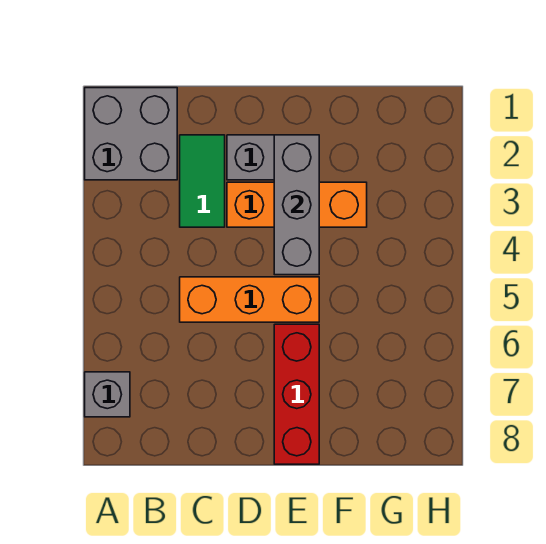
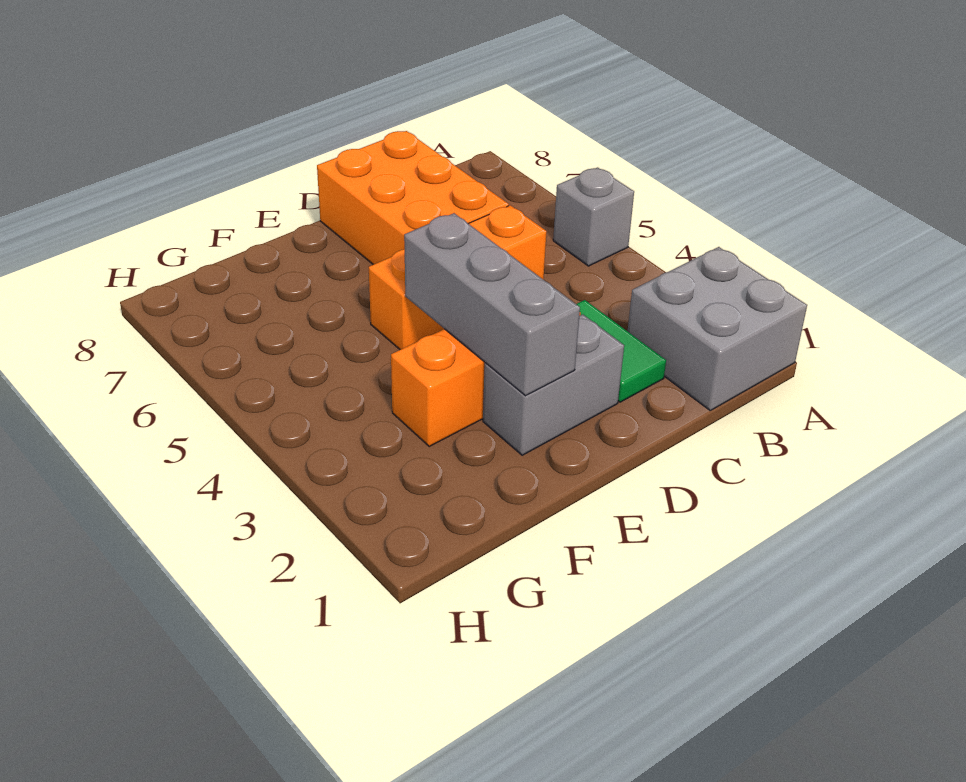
grey brick A7 level 1 -> grey brick A5 level 1
none -> orange brick C6:D8 level 1
red brick E6:E8 level 1 -> none

